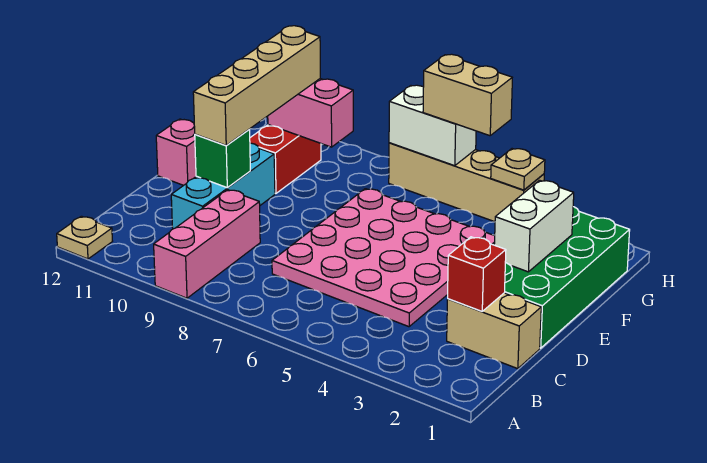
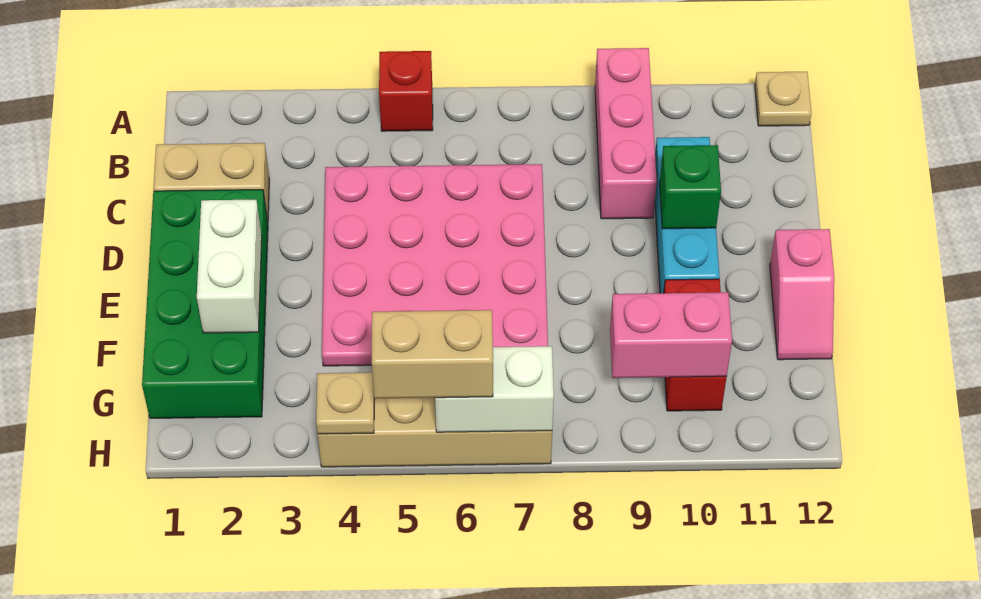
red brick C2 level 2 -> red brick A5 level 1
tan brick D10:G10 level 3 -> none

